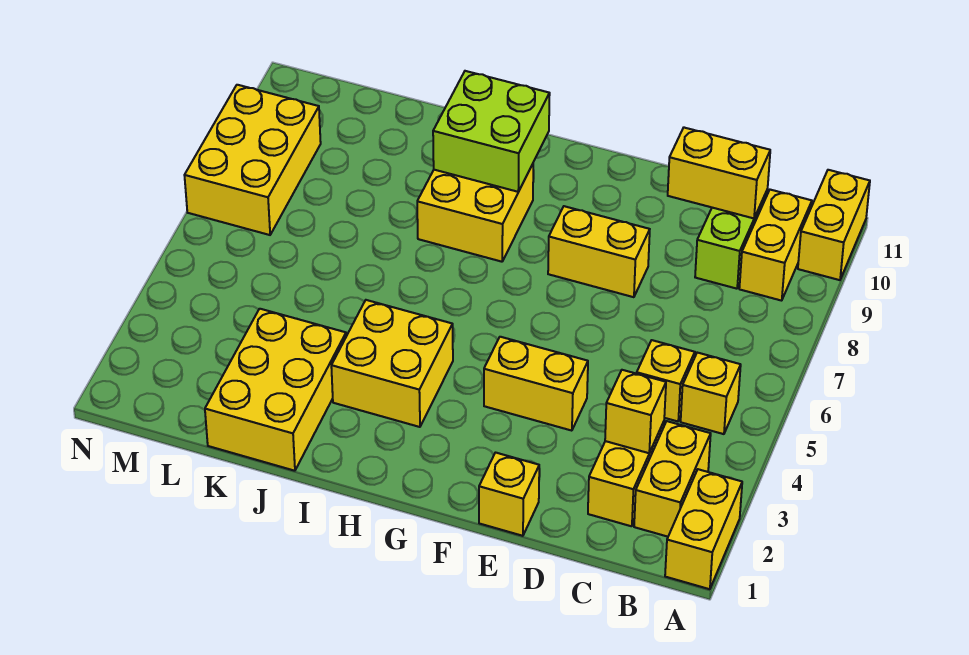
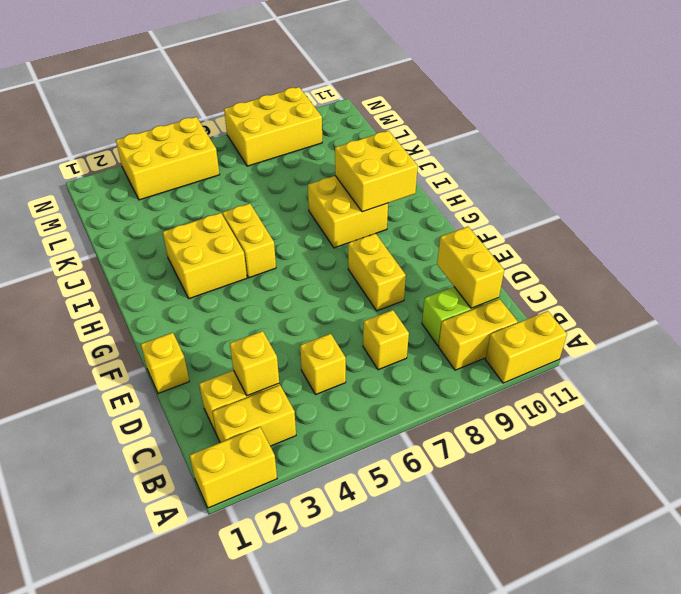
yellow brick B5 level 1 -> yellow brick C7 level 1
yellow brick E4:F4 level 1 -> yellow brick H5:I5 level 1
lime brick H9:I10 level 2 -> yellow brick H9:I10 level 2
yellow brick J1:K3 level 1 -> yellow brick M3:N5 level 1

